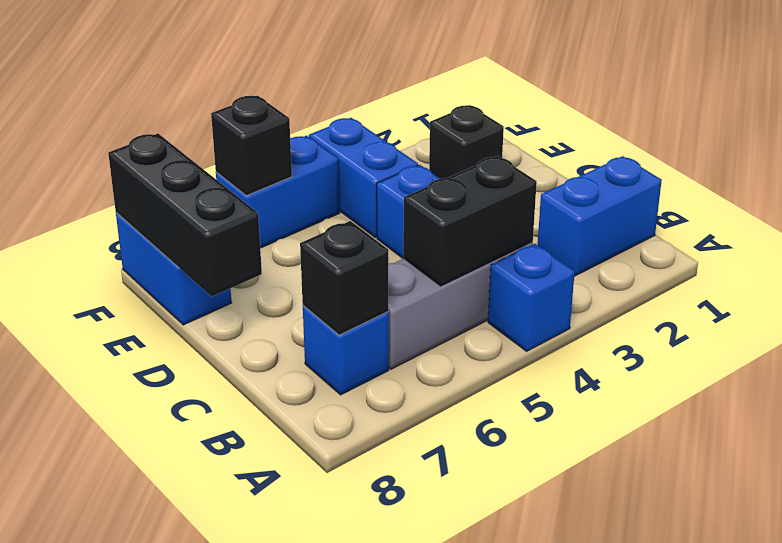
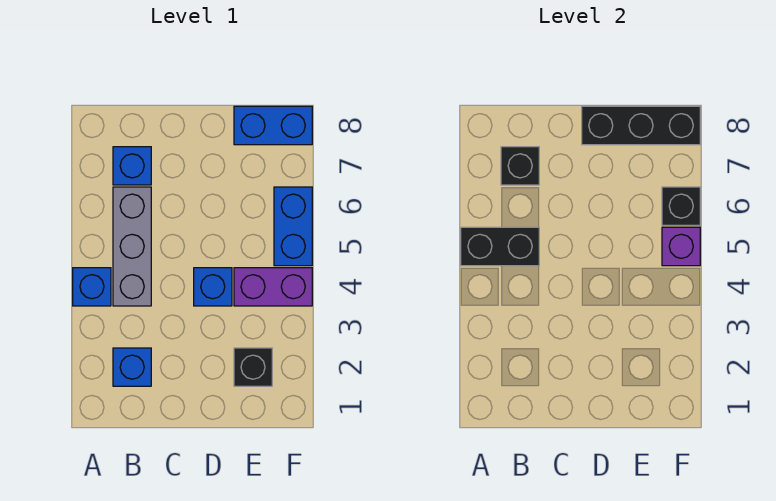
blue brick B1:B2 level 1 -> blue brick B2 level 1
black brick B4:B5 level 2 -> black brick A5:B5 level 2
blue brick E4:F4 level 1 -> purple brick E4:F4 level 1
none -> purple brick F5 level 2

